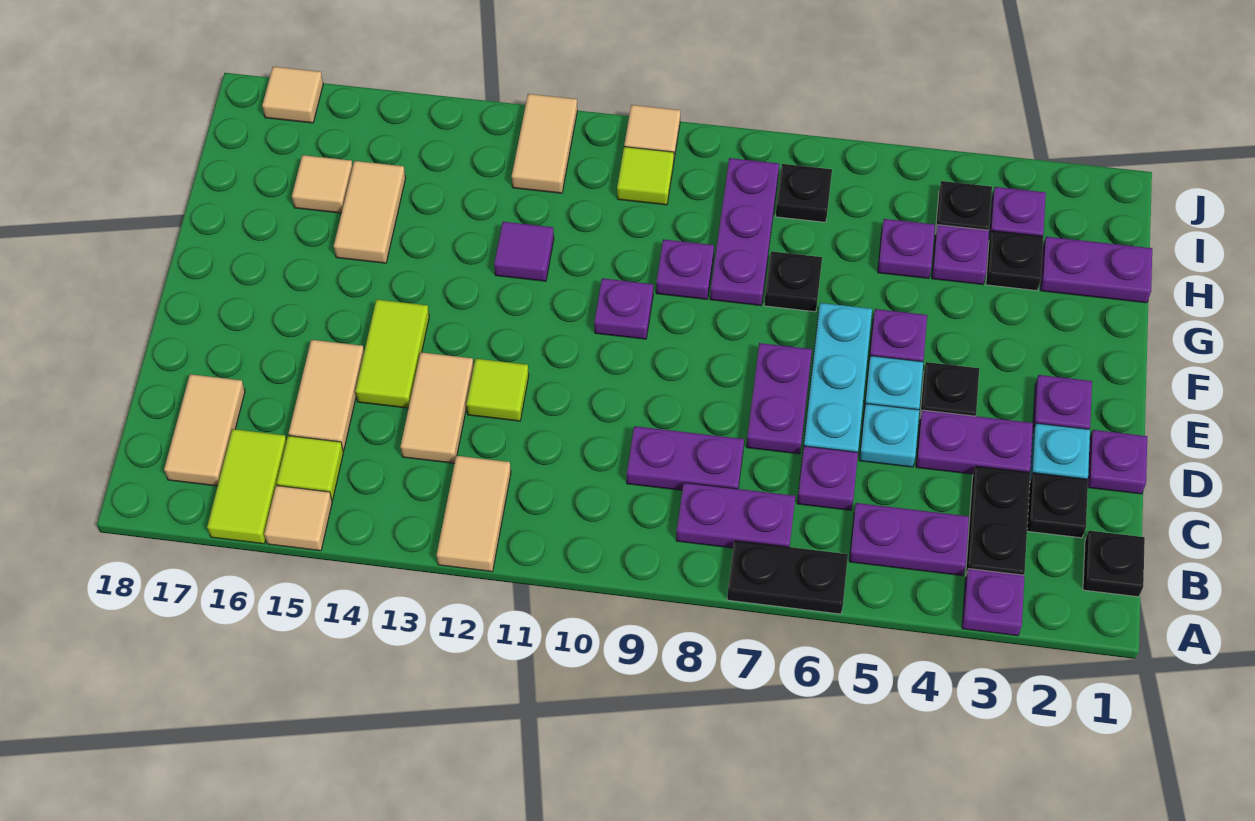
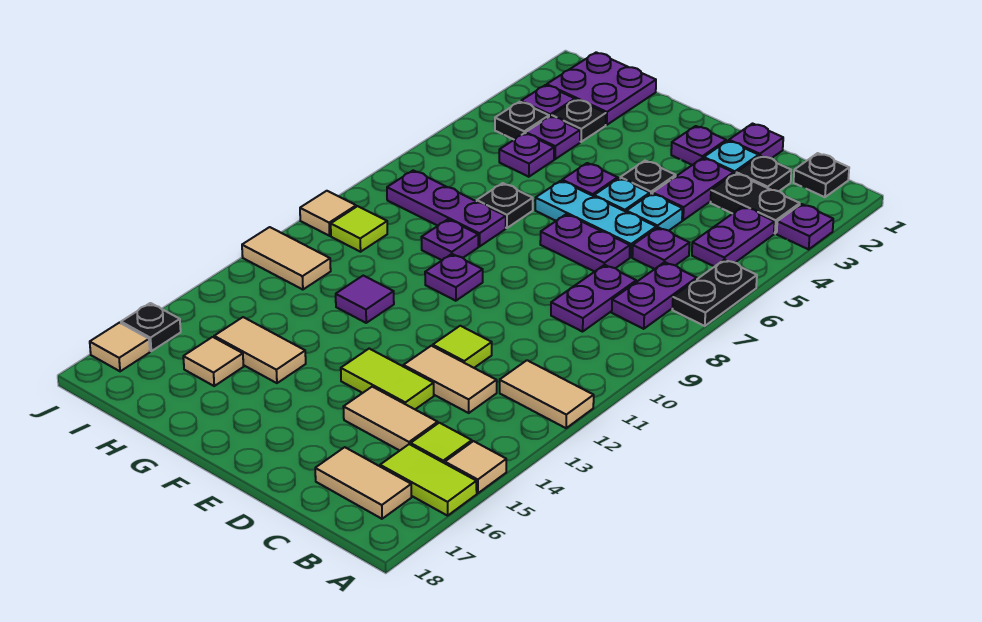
purple plate H1:H2 level 1 -> purple plate H1:I2 level 1
black plate I7 level 1 -> black plate J16 level 1

